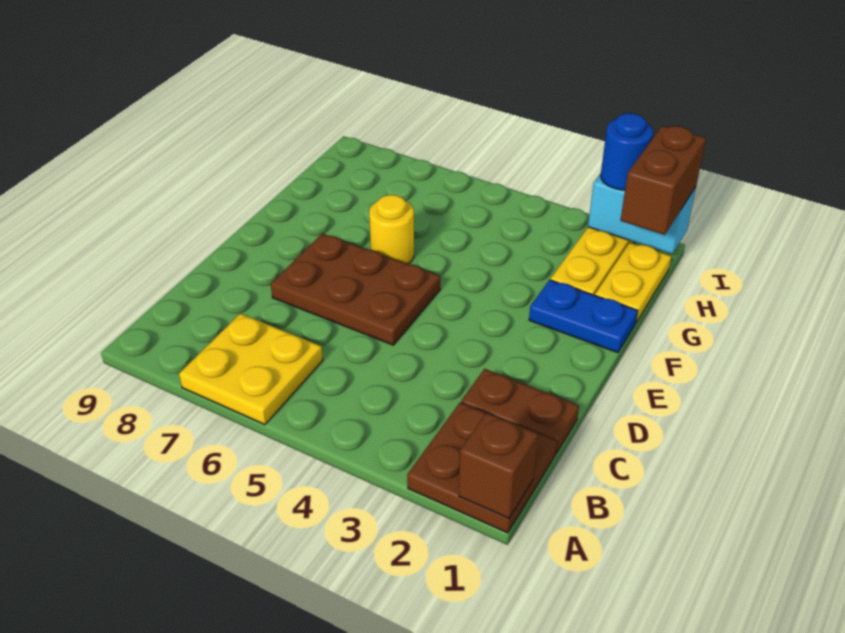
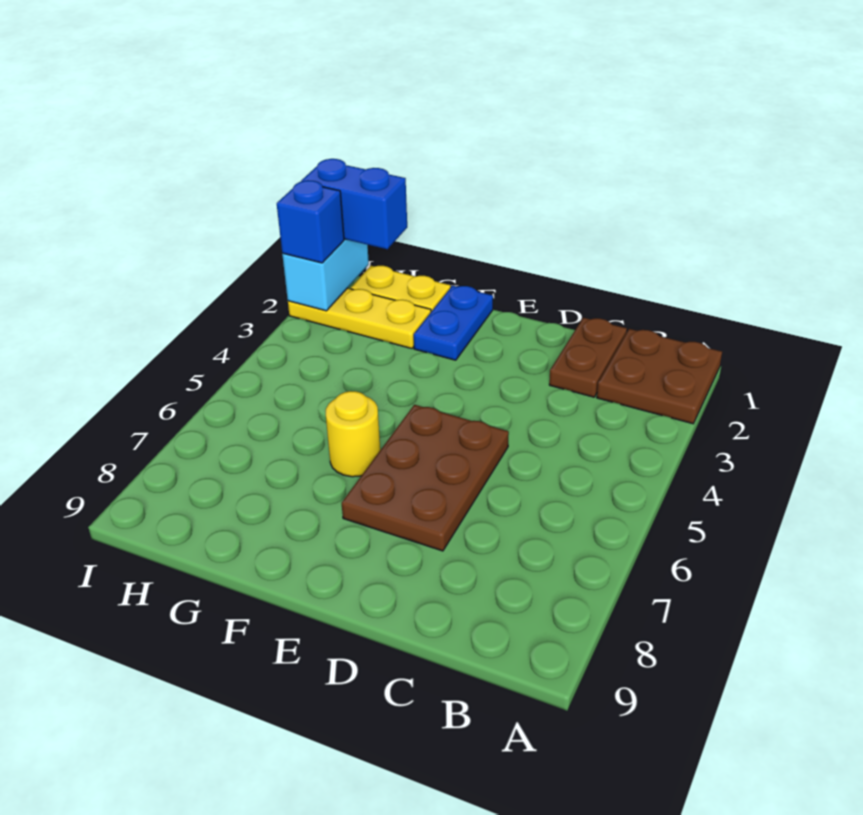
brown brick A1 level 2 -> none
yellow plate A6:B7 level 1 -> none
brown brick H1:I1 level 3 -> blue brick H1:I1 level 3
blue round brick I2 level 3 -> blue brick I2 level 3

